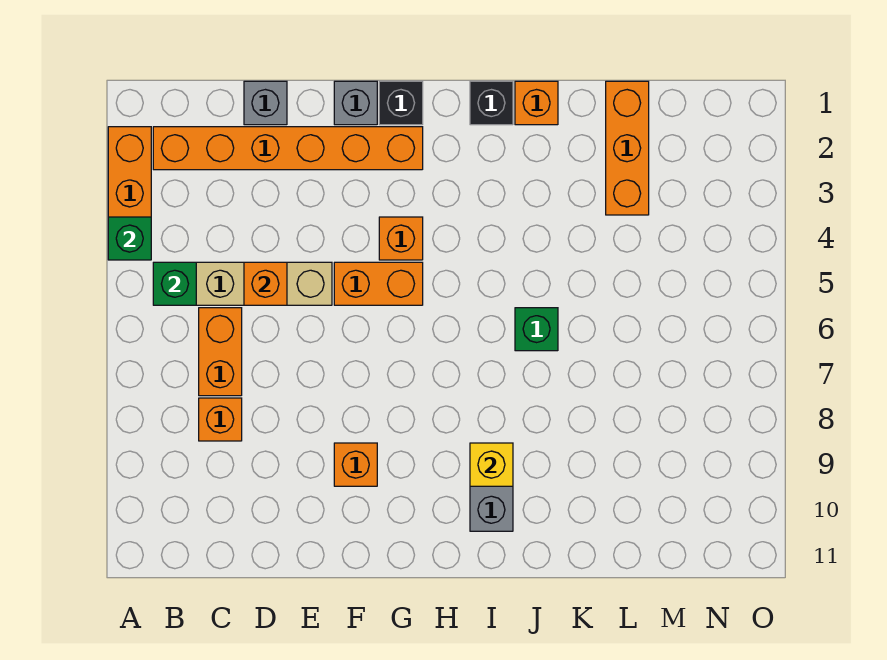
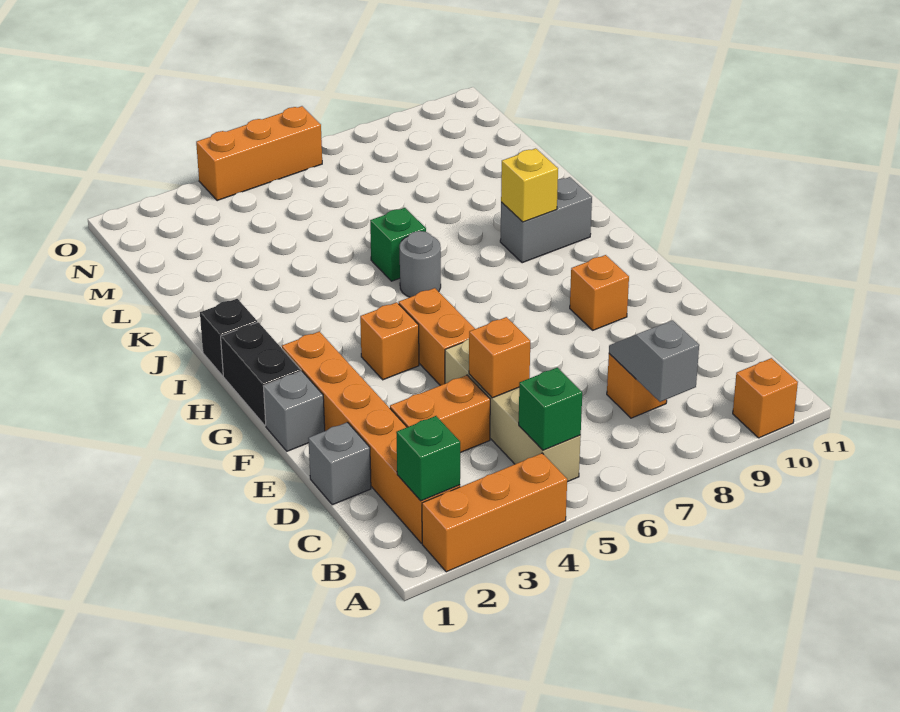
green brick A4 level 2 -> green brick B2 level 2
none -> grey slope B8:C8 level 2 top B
orange brick C6:C7 level 1 -> orange brick D3:D4 level 1
black brick G1 level 1 -> black brick G1:H1 level 1
none -> grey round brick I6 level 1
orange brick J1 level 1 -> orange brick A10 level 1
orange brick L1:L3 level 1 -> orange brick O4:O6 level 1

